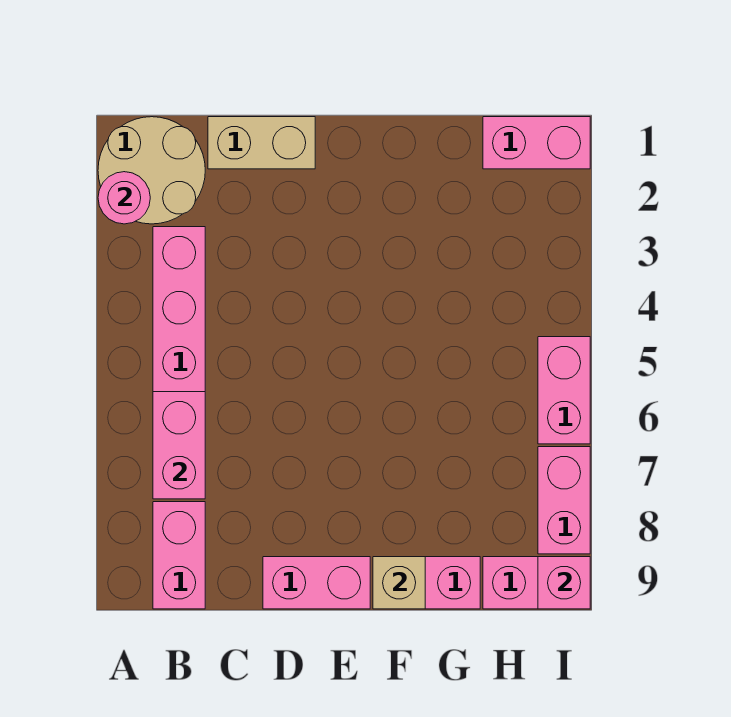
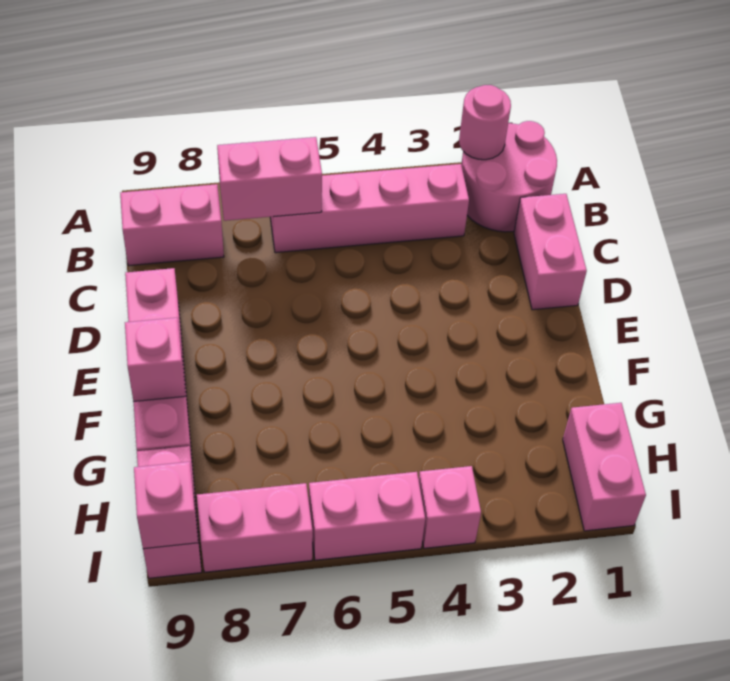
tan round brick A1:B2 level 1 -> pink round brick A1:B2 level 1
tan brick C1:D1 level 1 -> pink brick C1:D1 level 1
tan brick F9 level 2 -> pink brick F9 level 2
none -> pink brick I4 level 1

